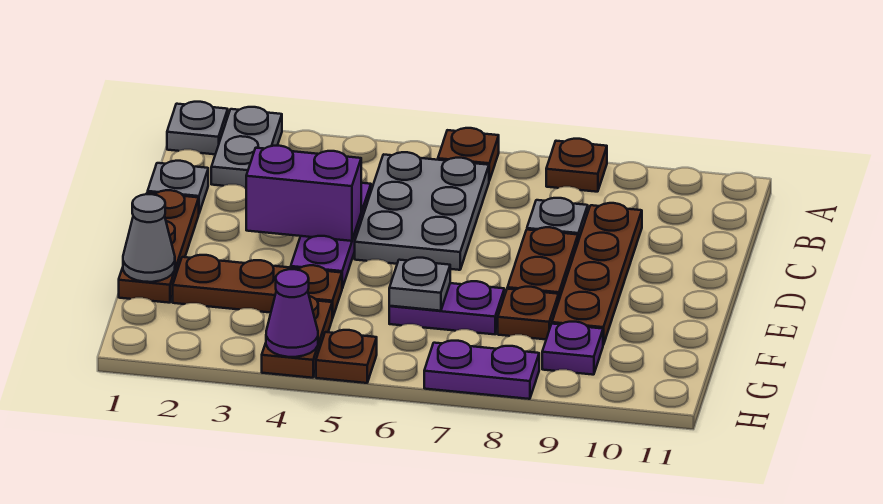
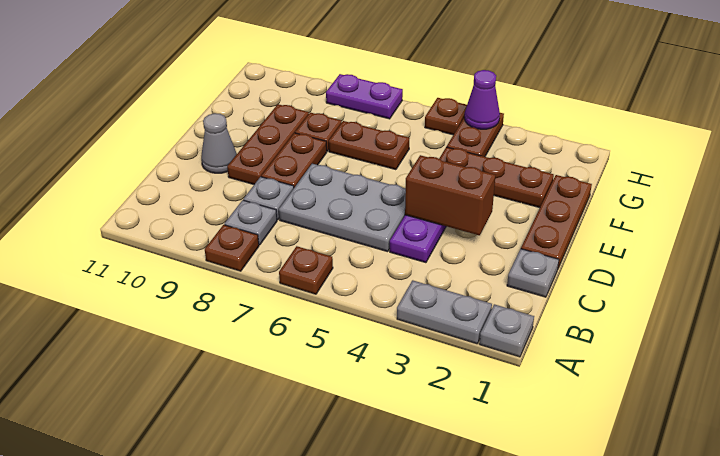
grey plate A2:B2 level 1 -> grey plate A2:A3 level 1
grey plate B5:D6 level 1 -> grey plate C5:D7 level 1
brown plate C9:F9 level 1 -> brown plate D9:F9 level 1
purple brick D3:D4 level 2 -> brown brick D3:D4 level 2
grey cone F1 level 2 -> grey cone D10 level 1
purple plate F6:F7 level 1 -> brown plate F6:F7 level 1
grey plate F6 level 2 -> grey plate B8 level 1
purple plate G9 level 1 -> none

